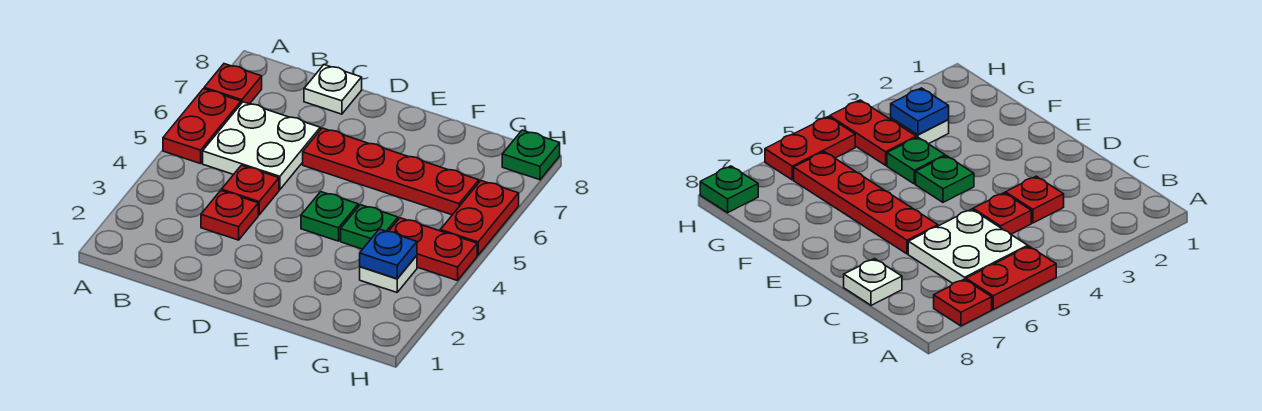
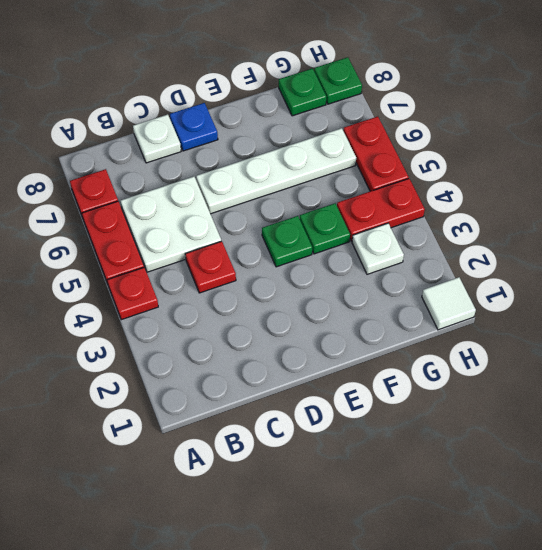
red plate C3 level 1 -> red plate A4 level 1
red plate D6:G6 level 1 -> white plate D6:G6 level 1
blue plate G3 level 2 -> blue plate D8 level 1
none -> green plate G8 level 1
none -> white tile H1 level 1

